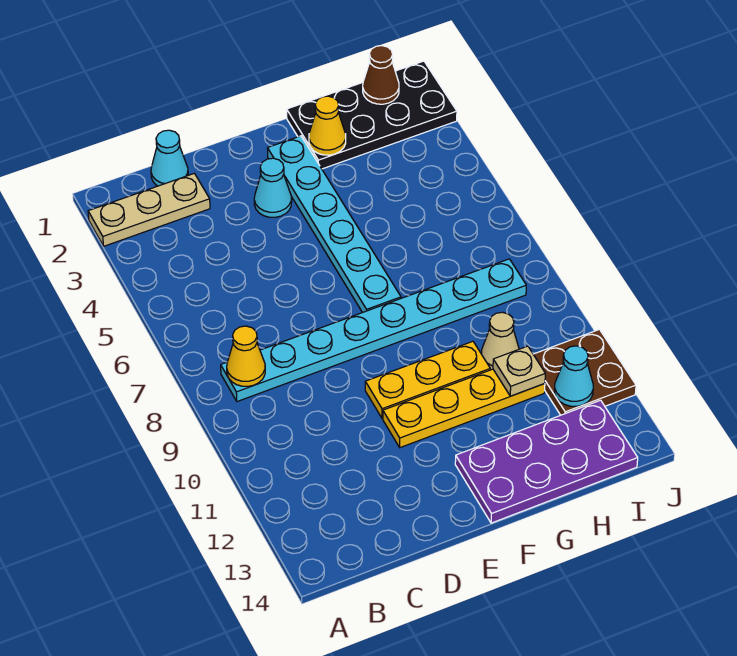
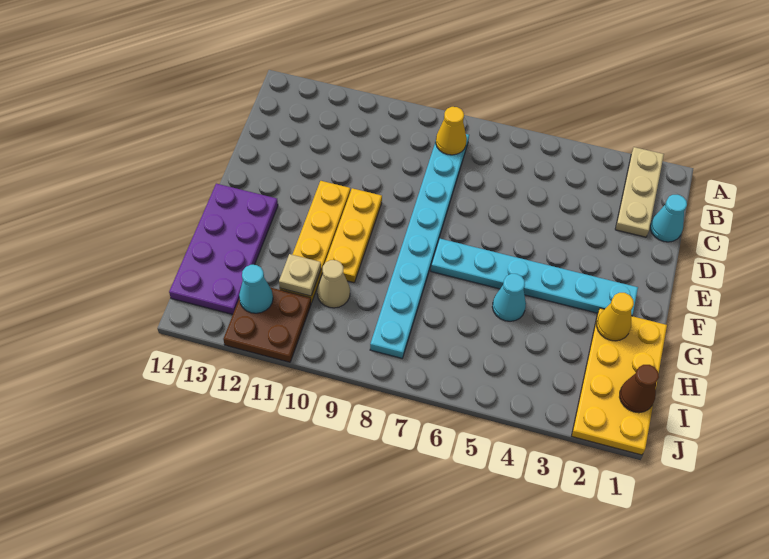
cyan cone E3 level 1 -> cyan cone G5 level 1
black plate G1:J2 level 1 -> yellow plate G1:J2 level 1

